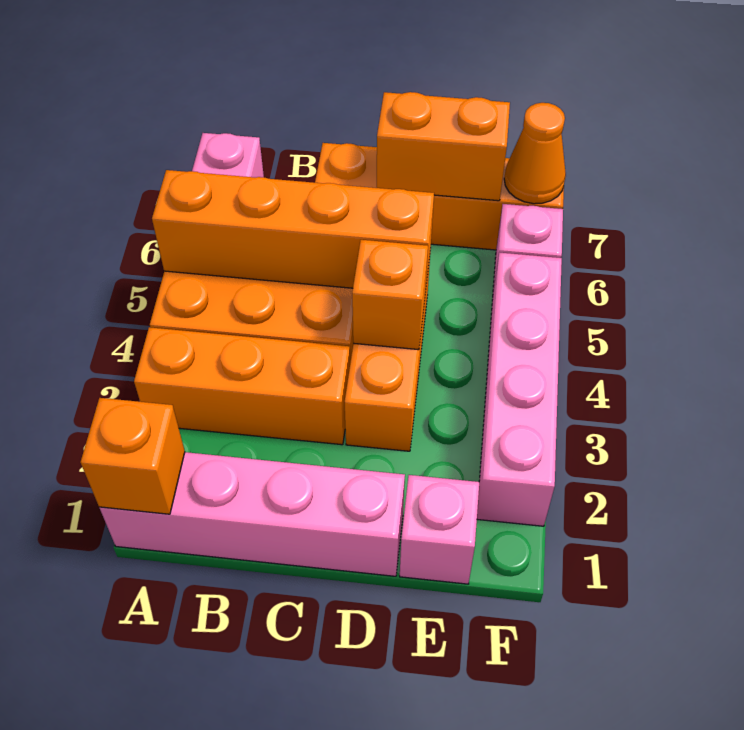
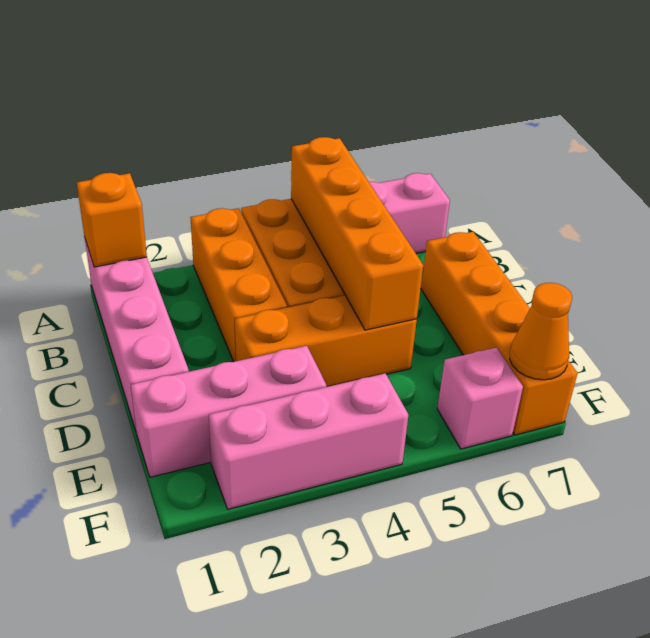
orange brick D4 level 2 -> none
orange brick D7:E7 level 2 -> none
pink brick E1 level 1 -> pink brick E1:E3 level 1
pink brick F2:F5 level 1 -> pink brick F2:F4 level 1

